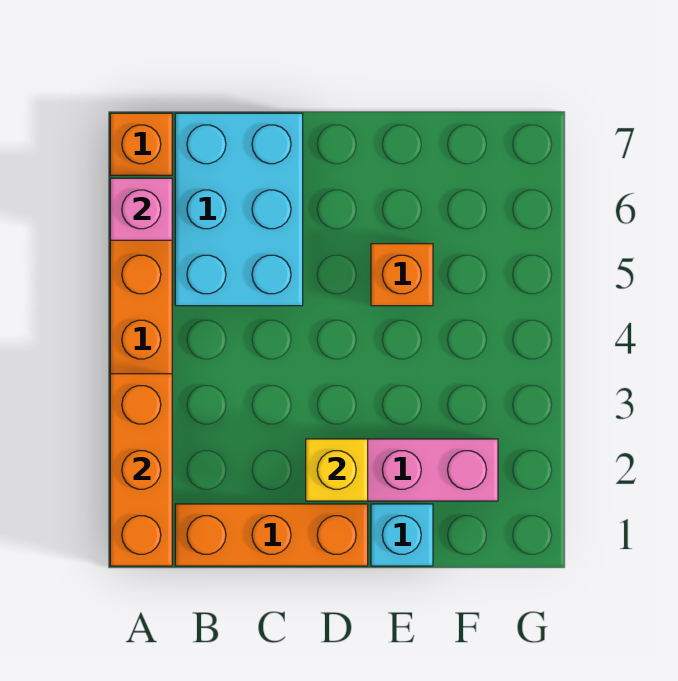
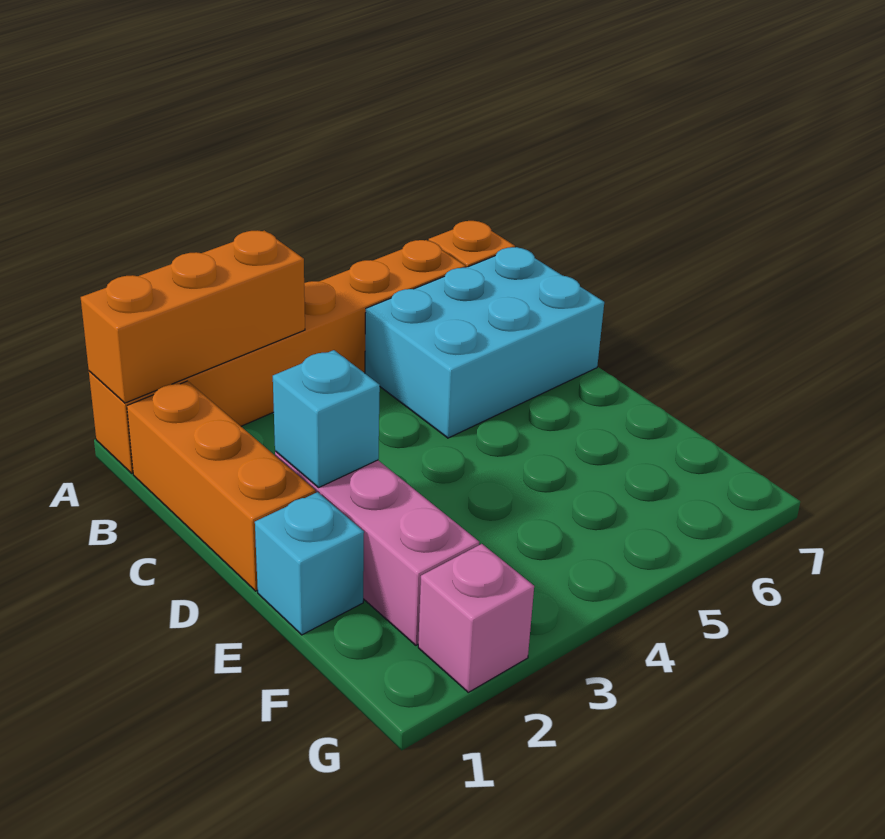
pink brick A6 level 2 -> pink brick G2 level 1
yellow brick D2 level 2 -> cyan brick D2 level 2
orange brick E5 level 1 -> none

